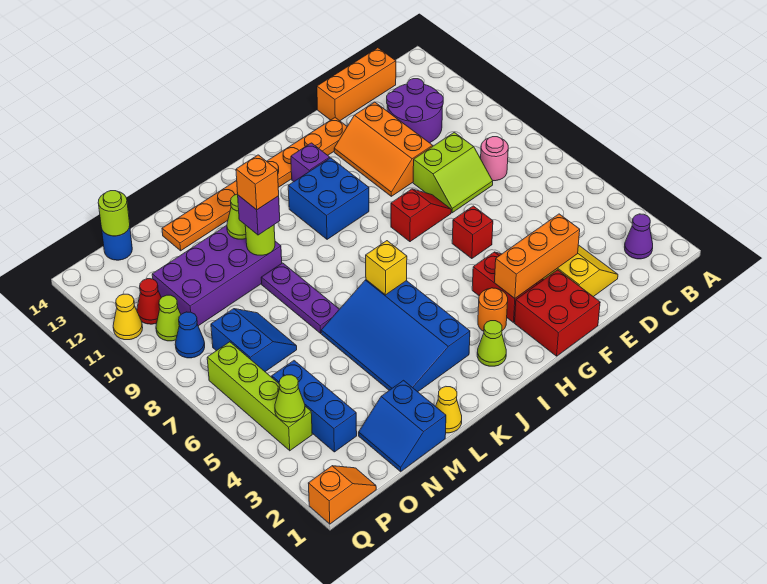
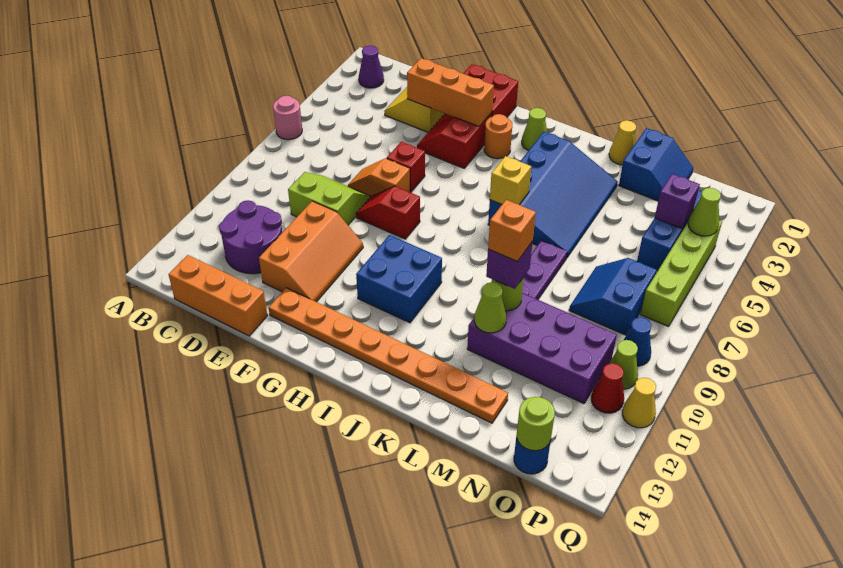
pink round brick C8 level 1 -> pink round brick A6 level 1
purple brick H12 level 1 -> purple brick O4 level 2
orange slope P1:Q1 level 1 top Q -> orange slope E7:F7 level 1 top F

